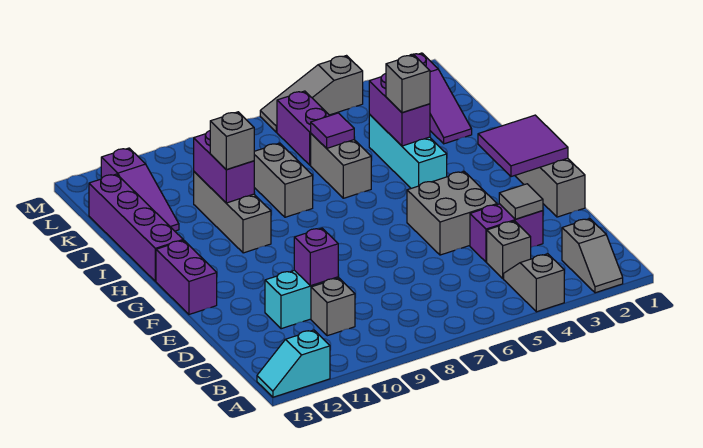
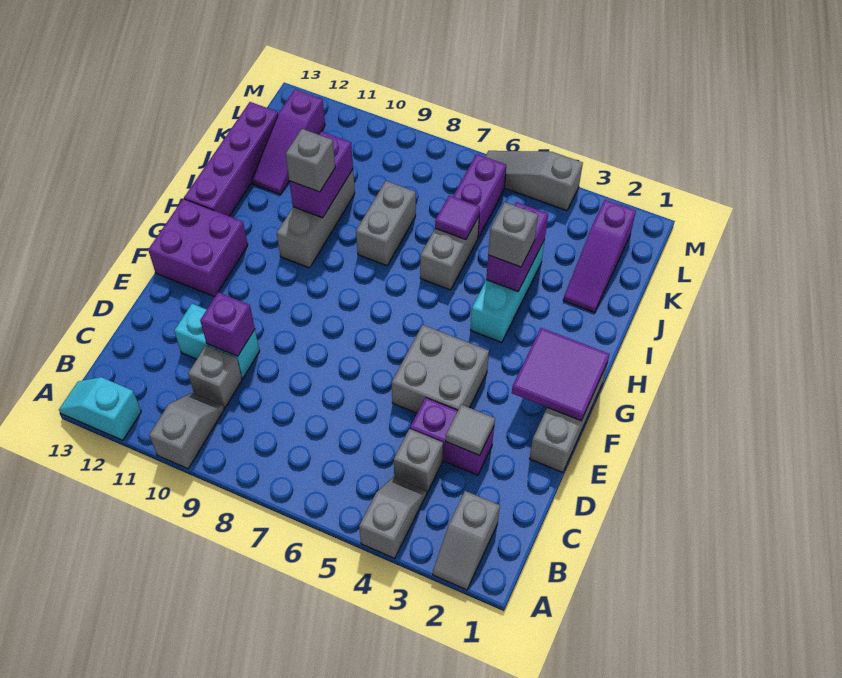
none -> grey slope A10:B10 level 1 top A
purple brick F13:G13 level 1 -> purple brick F12:G13 level 1

